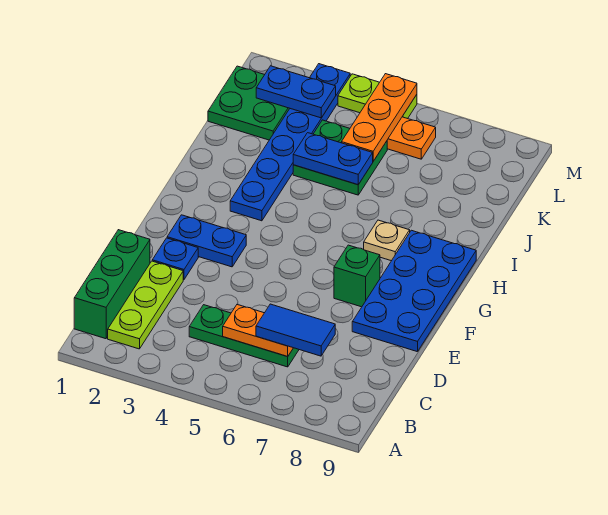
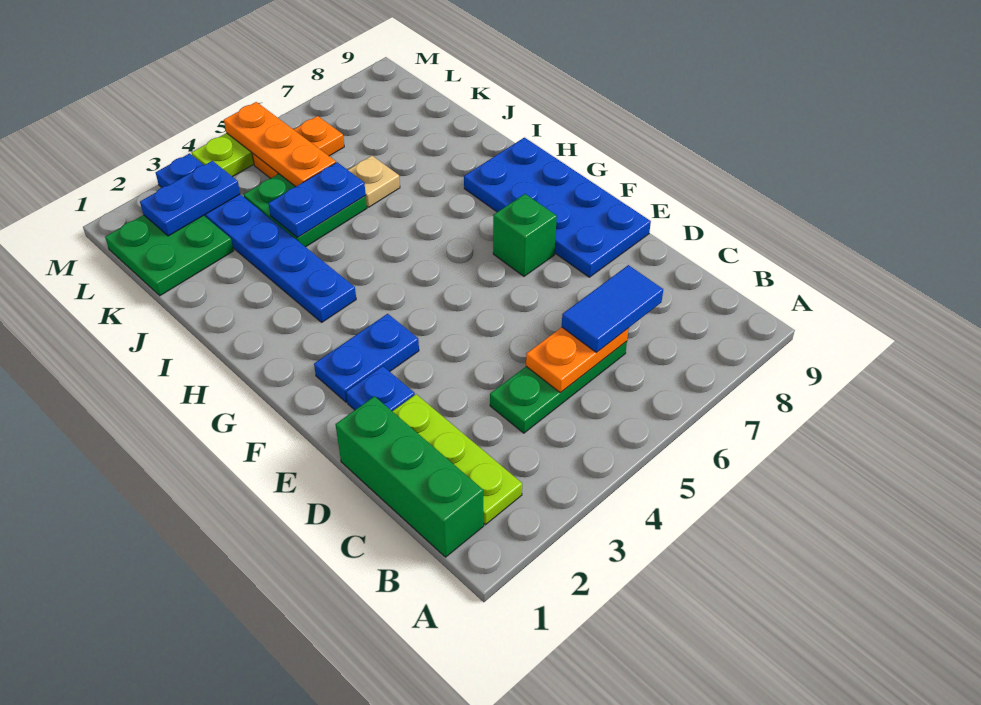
tan plate H7 level 1 -> tan plate J6 level 1

